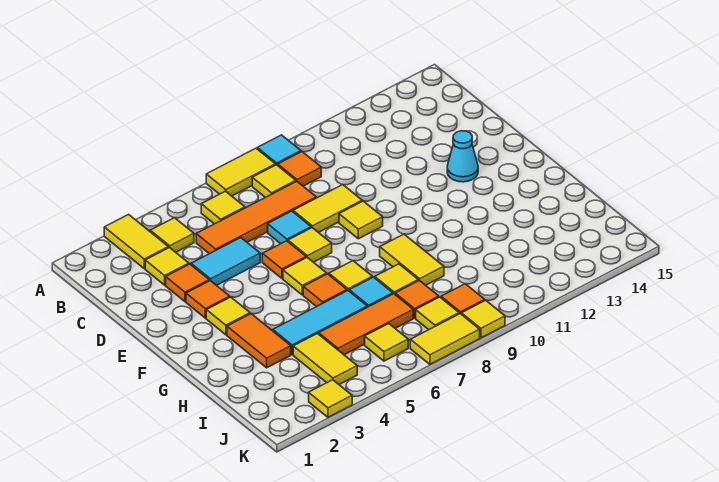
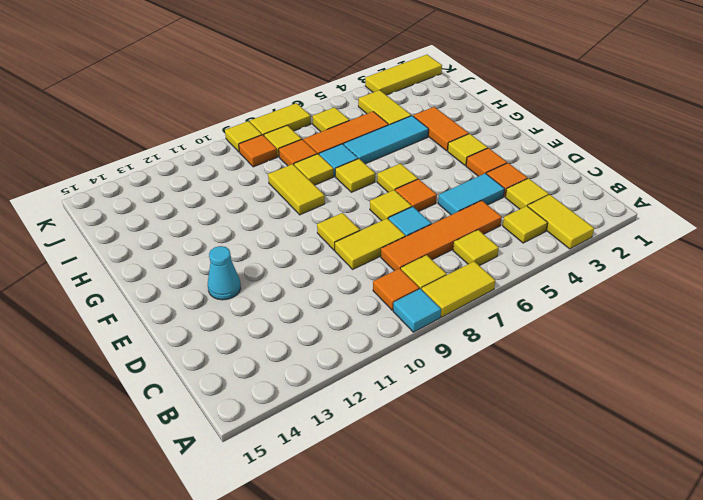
orange tile G6 level 1 -> none
yellow tile K3 level 1 -> yellow tile K1:K3 level 1

